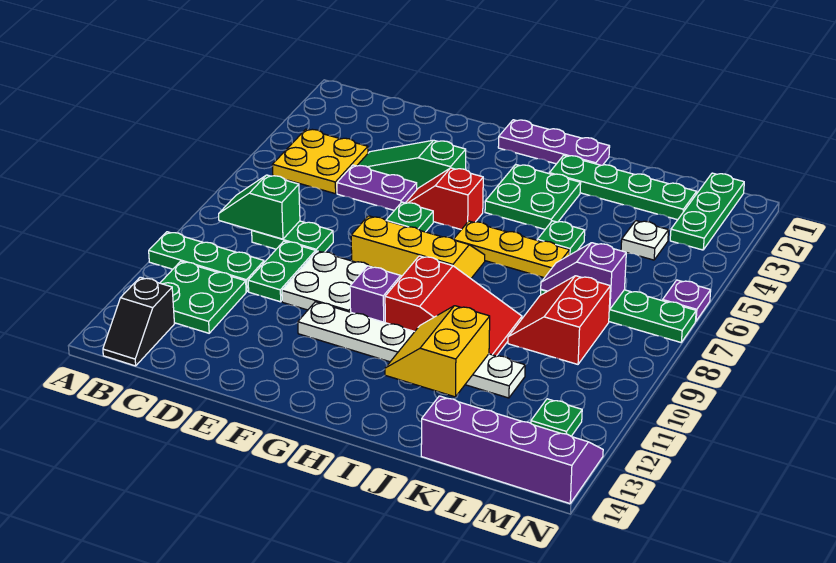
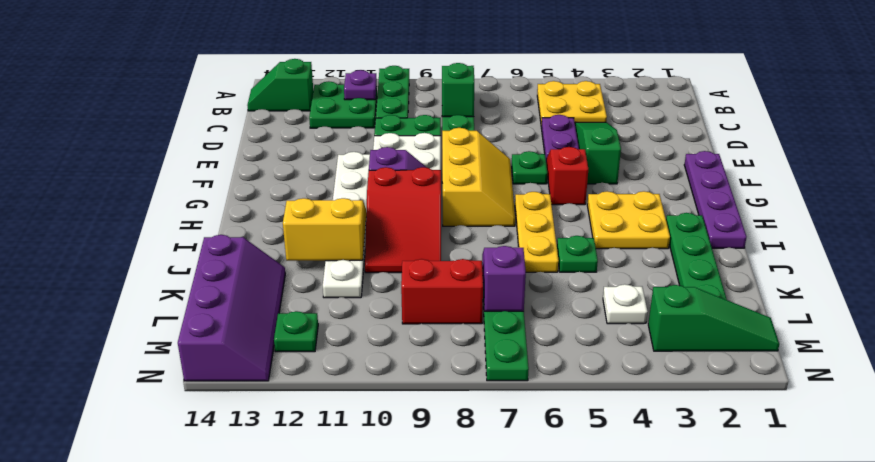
black slope B13:B14 level 1 top 13 -> green slope B13:B14 level 1 top 13
purple plate G1:I1 level 1 -> purple plate F1:I1 level 1
green plate H3:I4 level 1 -> yellow plate H3:I4 level 1
green plate M1:M3 level 1 -> green slope M1:M3 level 1 top 3
purple plate N6 level 1 -> purple plate B11 level 2

